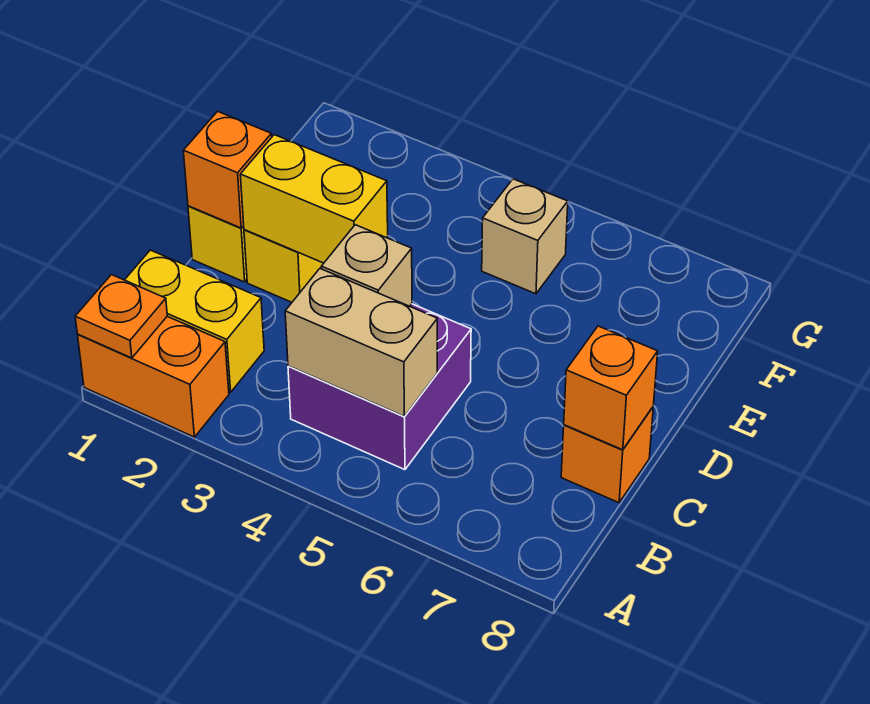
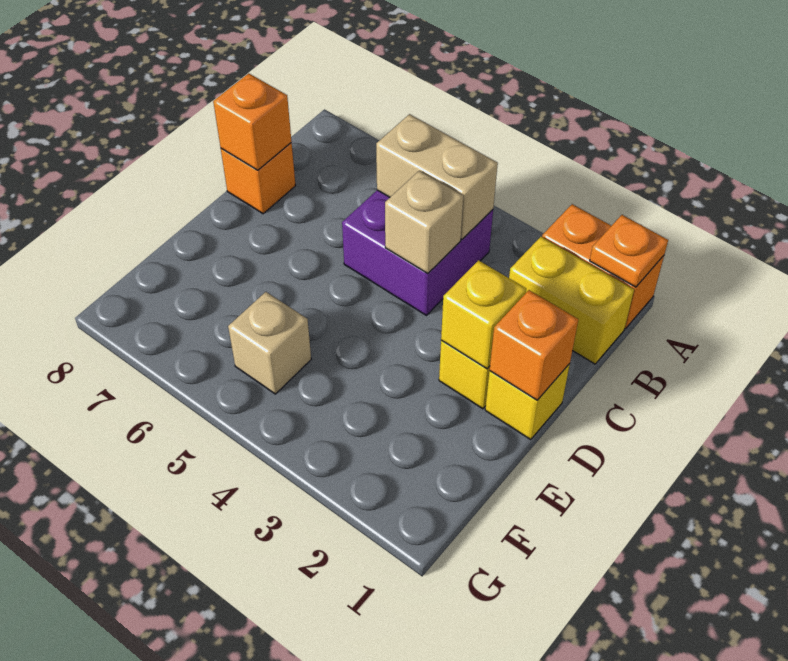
yellow brick D2:D3 level 2 -> yellow brick D2 level 2

